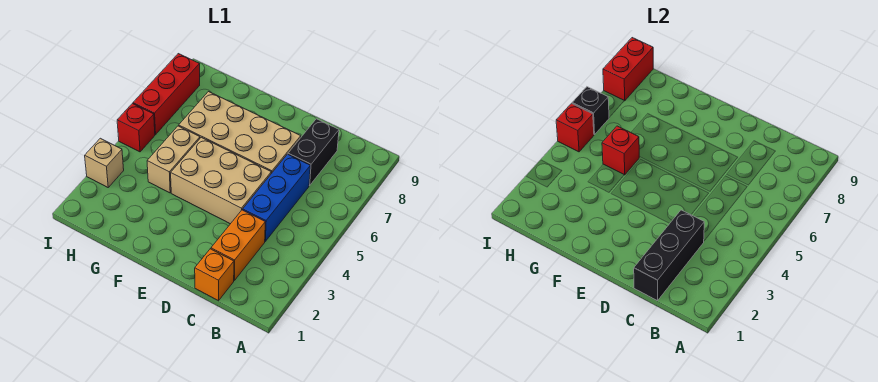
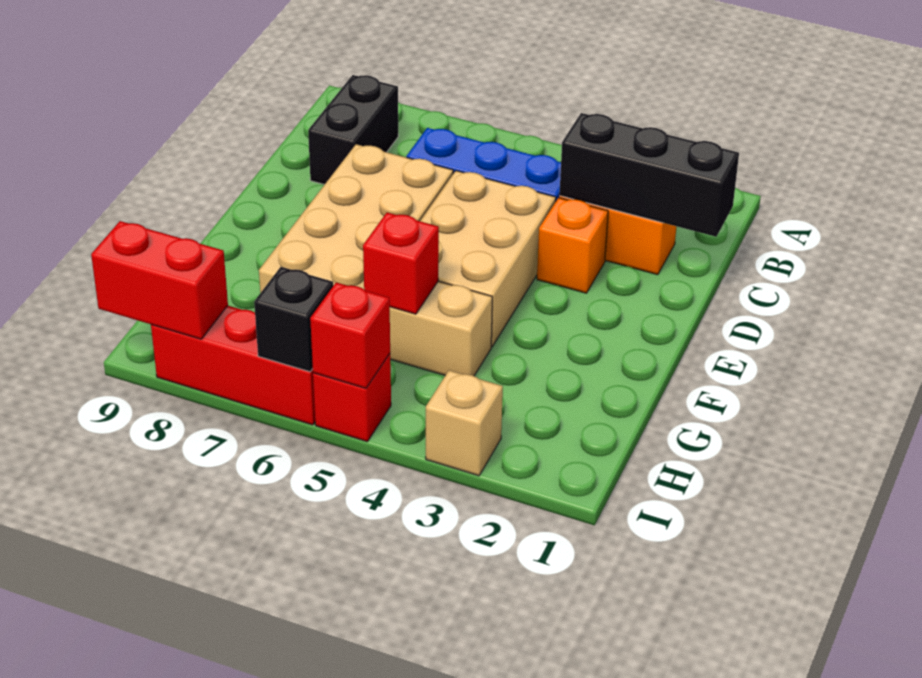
orange brick C1 level 1 -> orange brick D3 level 1
black brick C7:C8 level 1 -> black brick B8:C8 level 1

